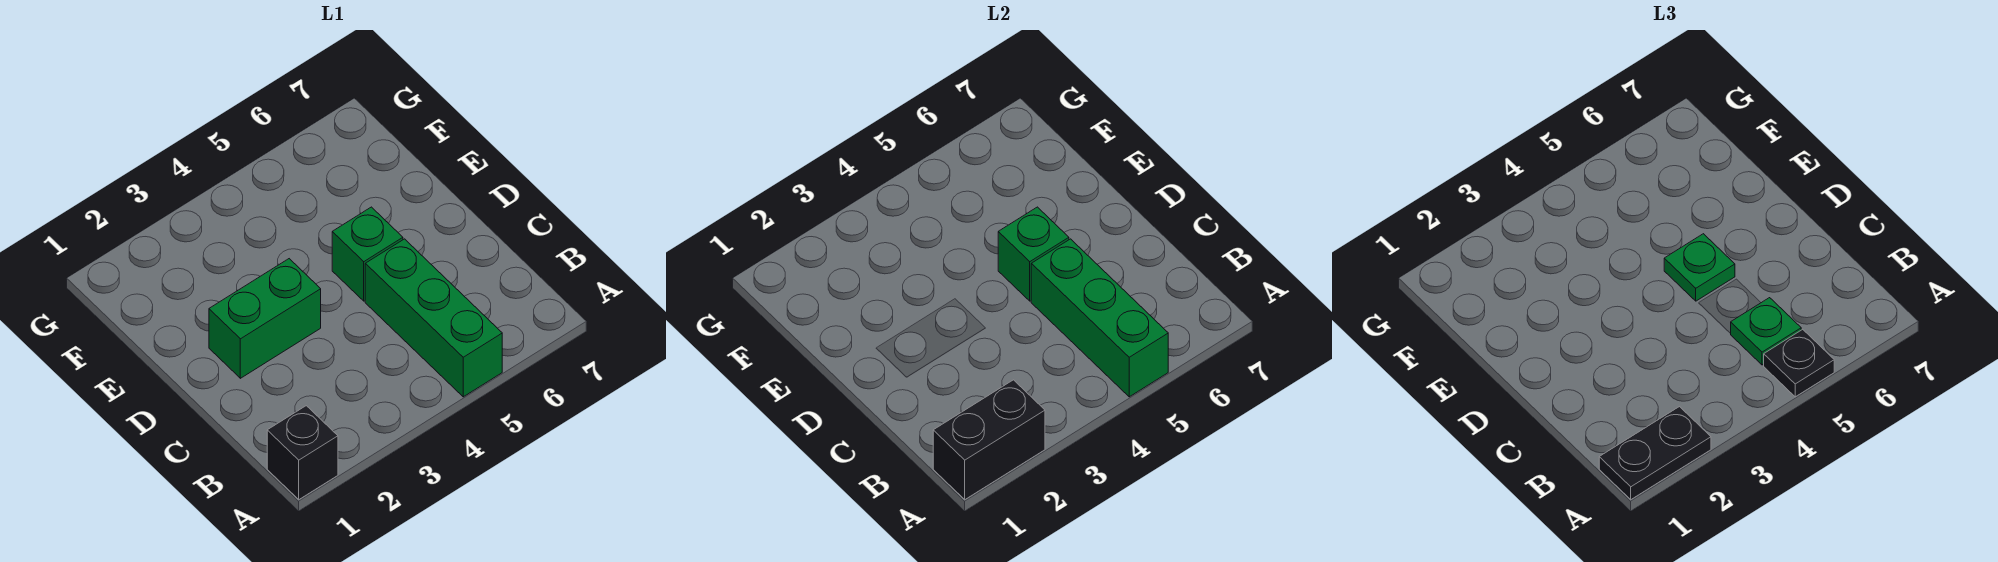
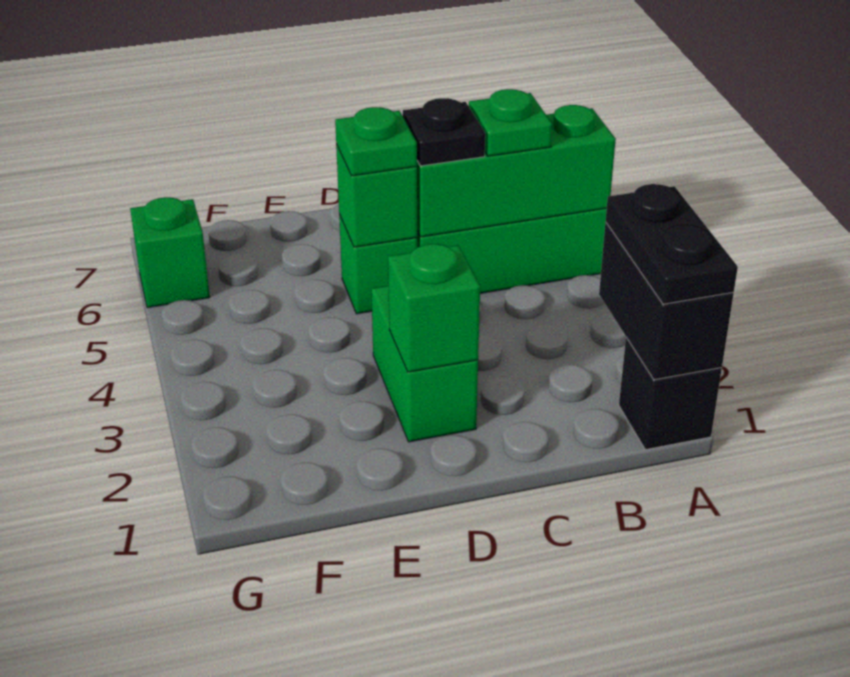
black plate A5 level 3 -> black plate C5 level 3
none -> green brick D2 level 2
none -> green brick G6 level 1

